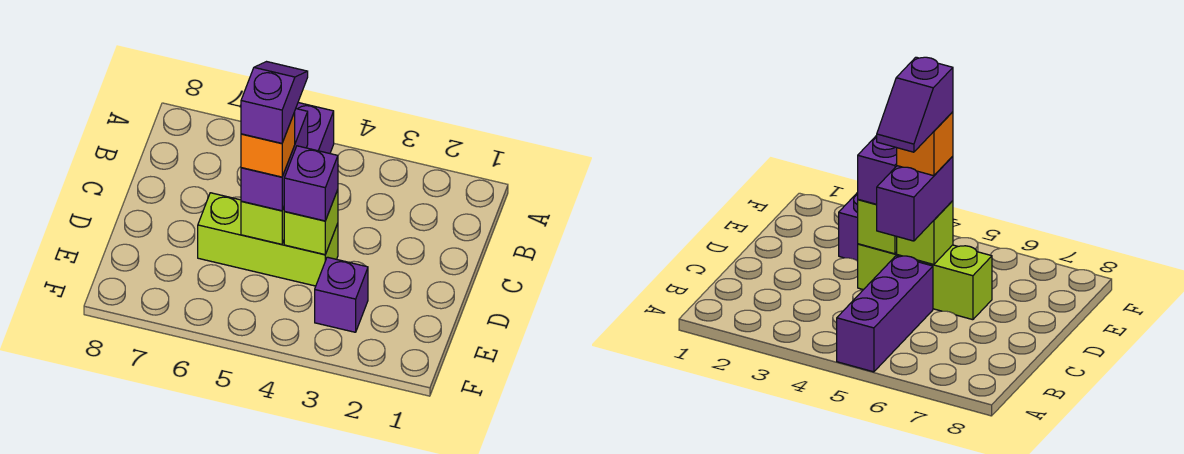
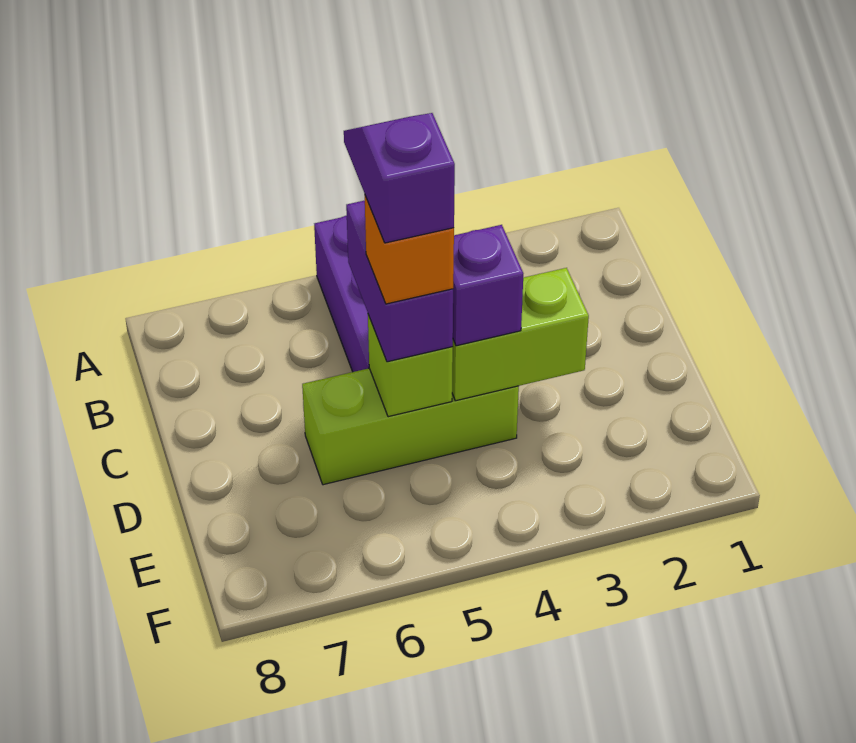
lime brick D4 level 2 -> lime brick D3:D4 level 2
purple brick E3 level 1 -> none

